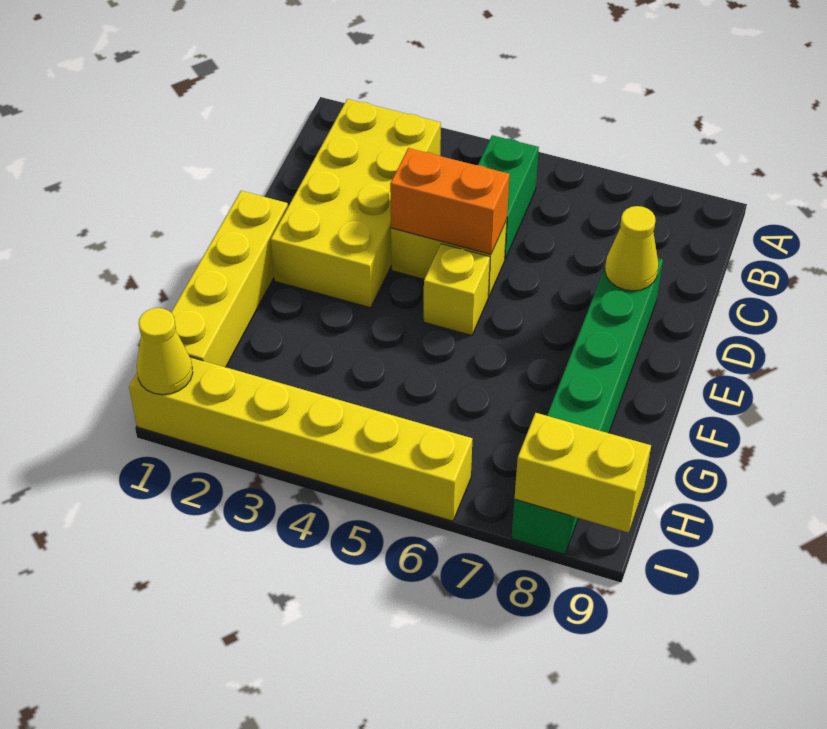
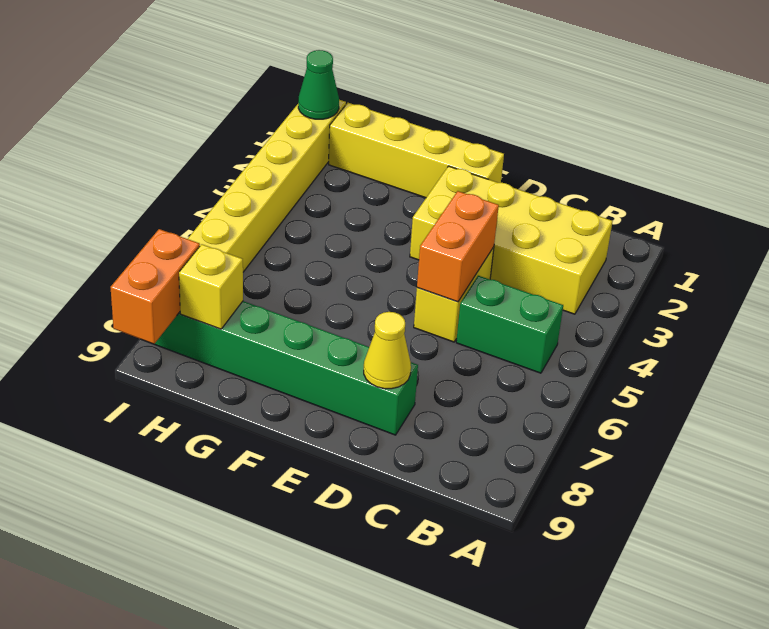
yellow brick E5 level 1 -> yellow brick H8 level 2
yellow cone I1 level 2 -> green cone I1 level 2
yellow brick I8:I9 level 2 -> orange brick I8:I9 level 2

